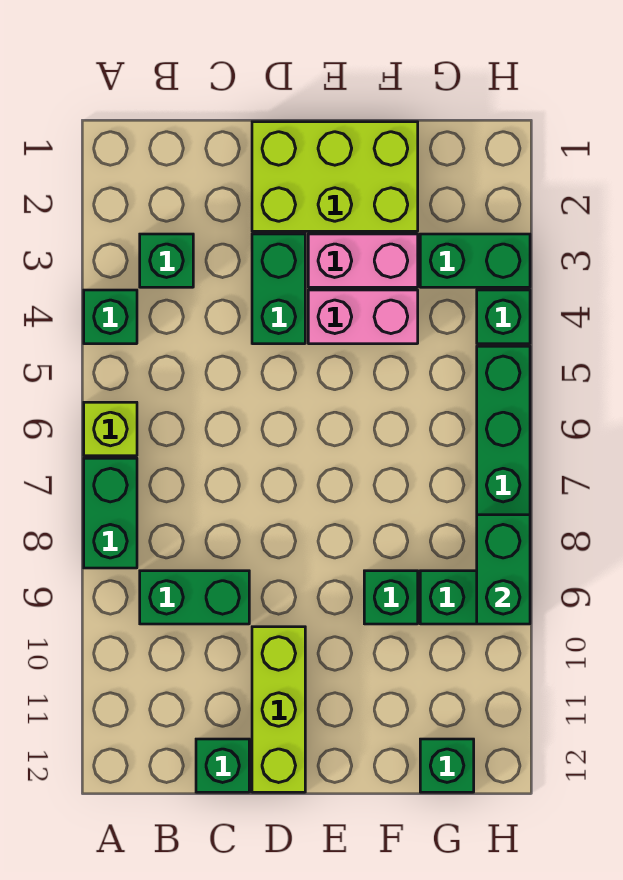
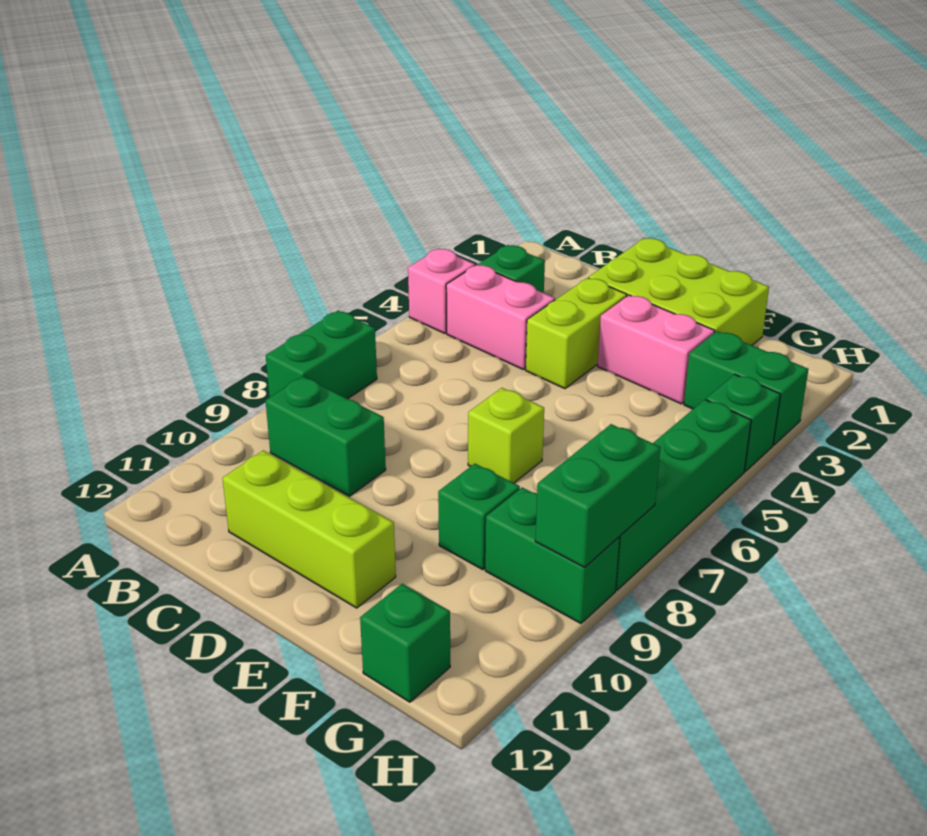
green brick A4 level 1 -> pink brick A4 level 1
lime brick A6 level 1 -> lime brick E7 level 1
green brick C12 level 1 -> none
green brick D3:D4 level 1 -> lime brick D3:D4 level 1
lime brick D10:D12 level 1 -> lime brick C11:E11 level 1
pink brick E4:F4 level 1 -> pink brick B4:C4 level 1

